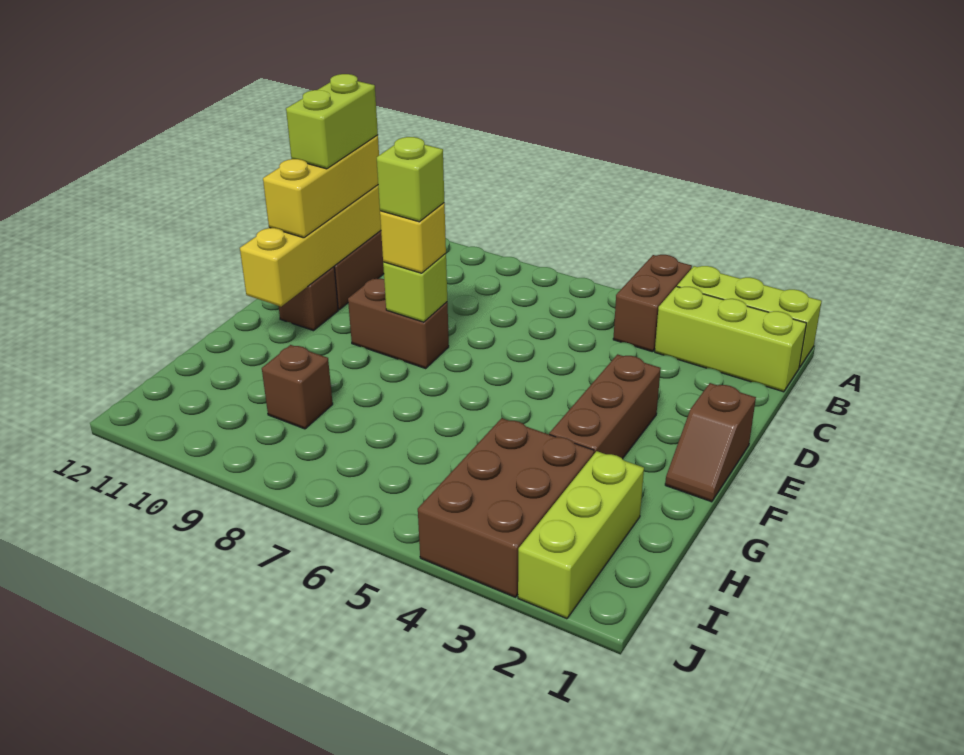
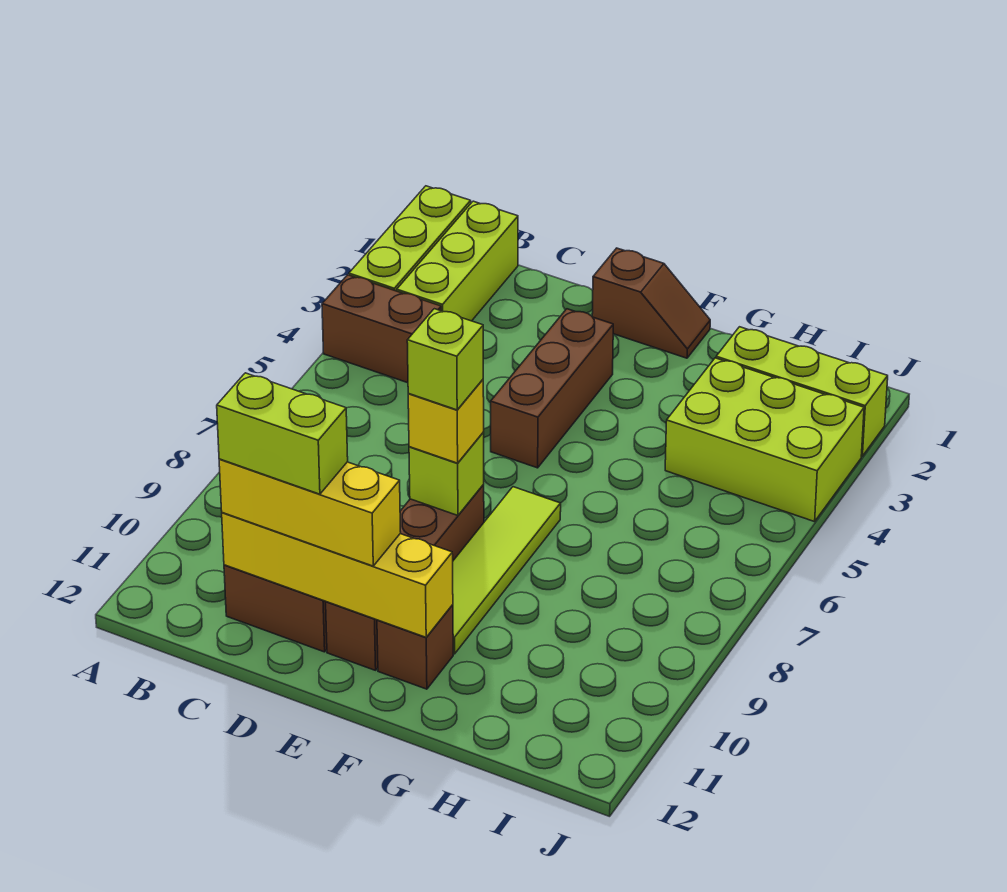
brown brick E3:G3 level 1 -> brown brick E3:E5 level 1
none -> lime tile F7:F10 level 1
brown brick H3:J4 level 1 -> lime brick H3:J4 level 1
brown brick H9 level 1 -> brown brick F11 level 1

